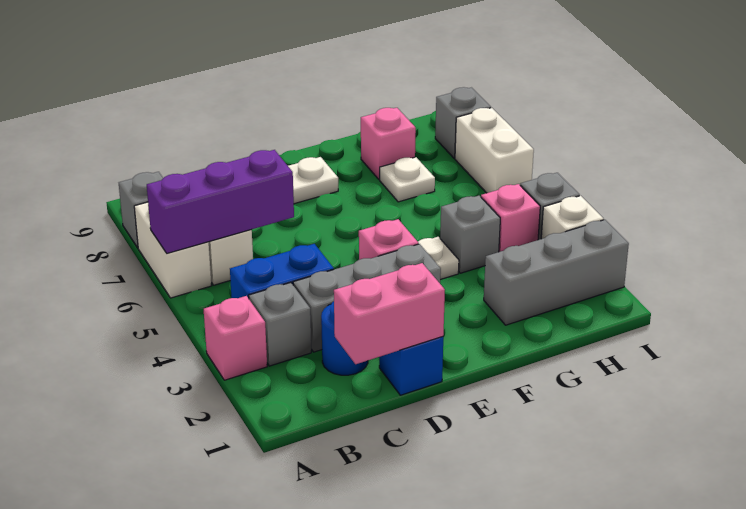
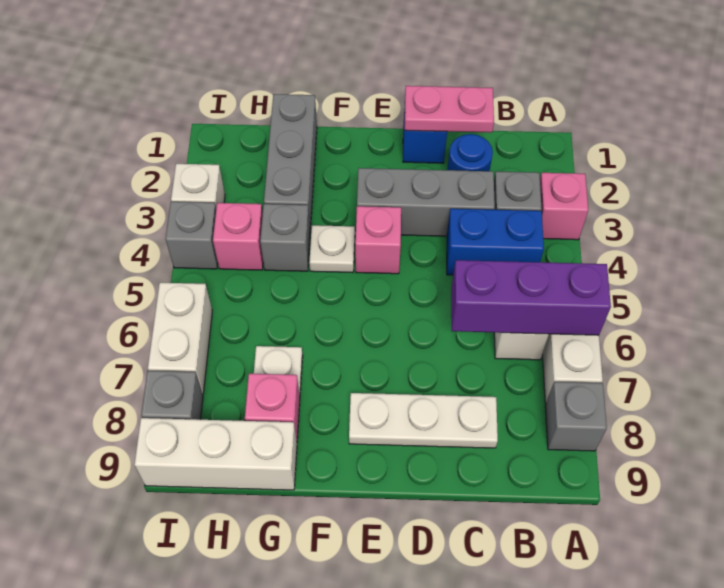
pink brick C1:D1 level 2 -> pink plate C1:D1 level 2
grey brick G2:I2 level 1 -> grey brick G1:G3 level 1
none -> white brick G9:I9 level 1

